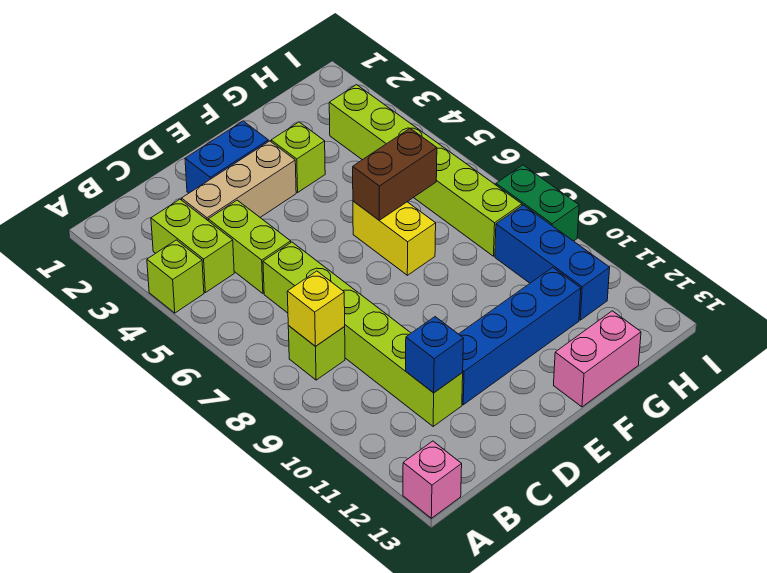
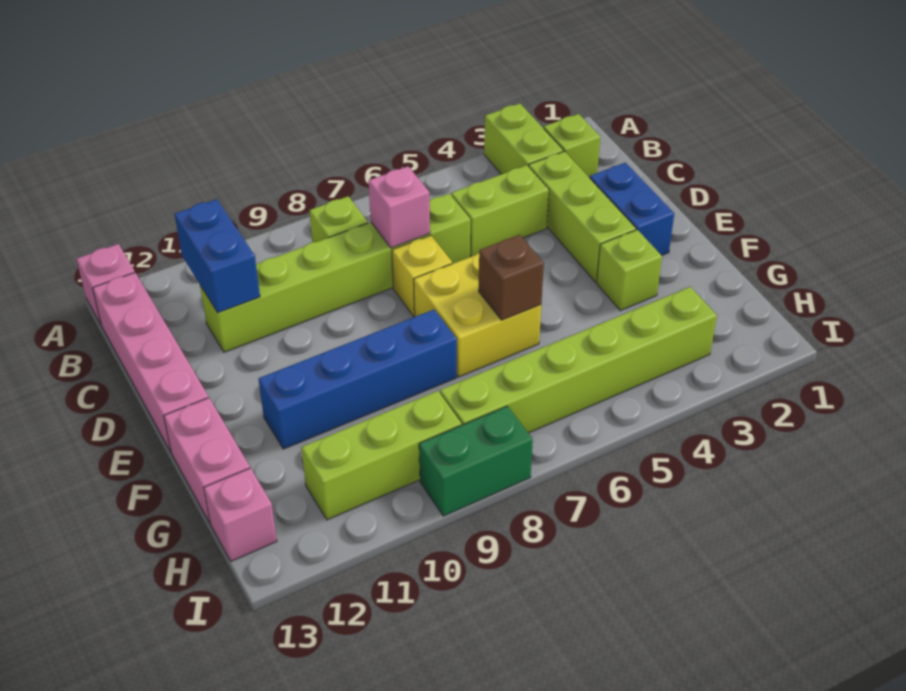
lime brick A4 level 1 -> lime brick B2 level 1
lime brick B3:B4 level 1 -> lime brick A3:B3 level 1
yellow brick B8 level 2 -> yellow brick D7 level 1
none -> pink brick B13:E13 level 1
tan brick C3:E3 level 1 -> lime brick C3:E3 level 1
none -> pink brick C7 level 2
blue brick C11 level 2 -> blue brick B11:C11 level 2
blue brick D11:G11 level 1 -> blue brick F8:F11 level 1
yellow brick F6:F7 level 1 -> yellow brick E6:F7 level 1
brown brick F6:G6 level 2 -> brown brick F6 level 2
blue brick H9:H11 level 1 -> lime brick H9:H11 level 1
none -> pink brick H13 level 1

